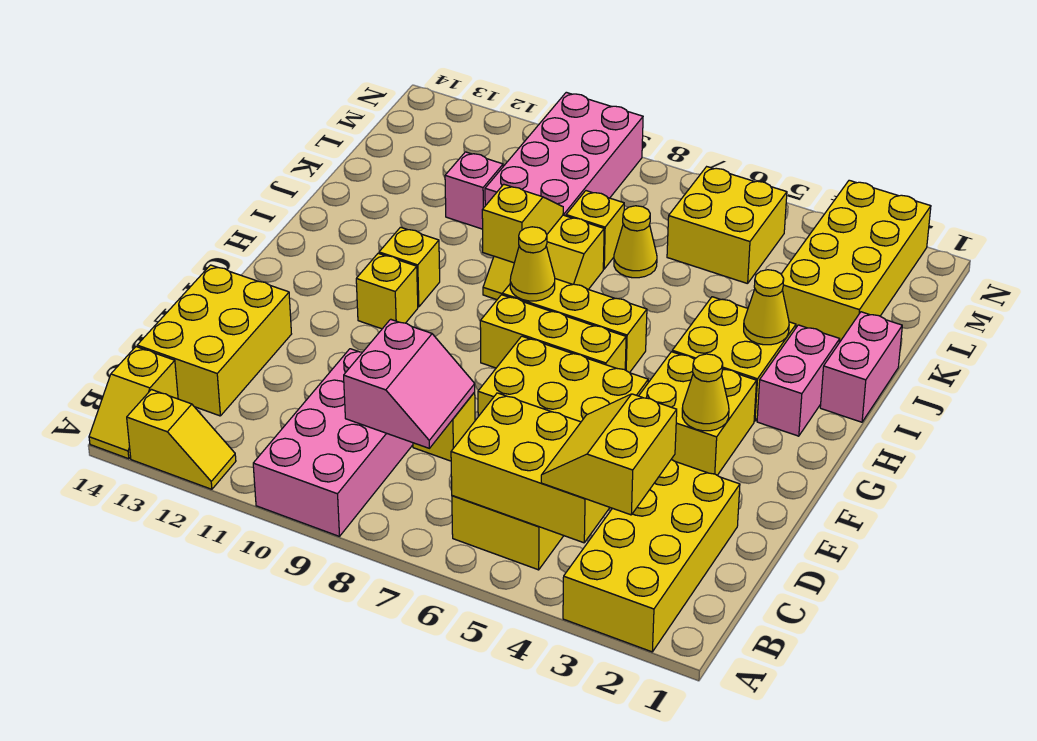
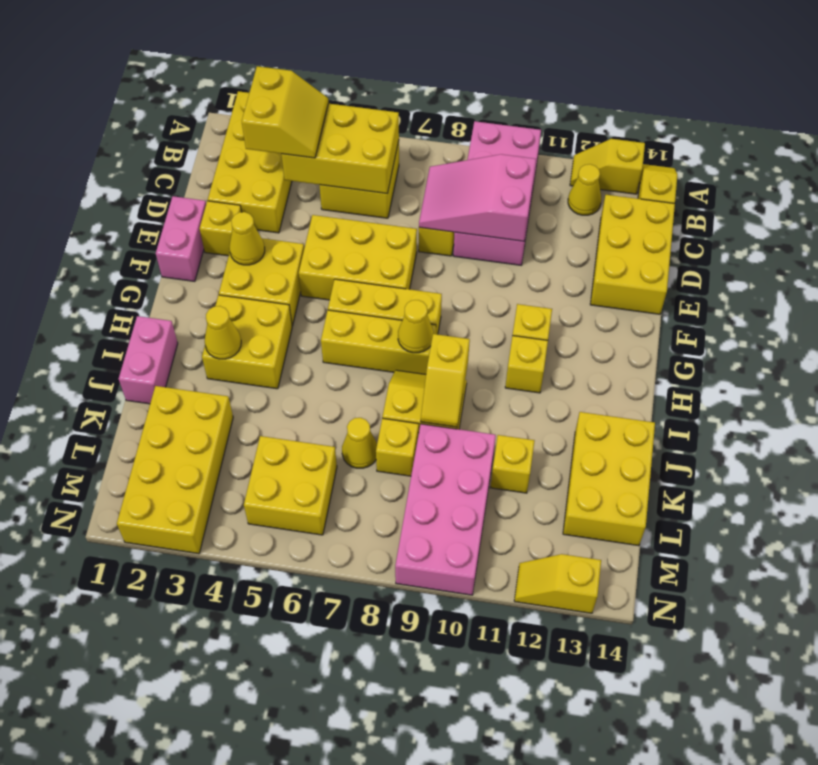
none -> yellow cone B12 level 1
pink slope C8:D9 level 2 top 9 -> pink slope C8:D10 level 2 top 10
none -> yellow brick E2 level 1
pink brick H2:I2 level 1 -> pink brick E1:F1 level 1
none -> yellow brick J13:L14 level 1
pink brick K11 level 1 -> yellow brick K11 level 1
none -> yellow slope N12:N13 level 1 top 13

